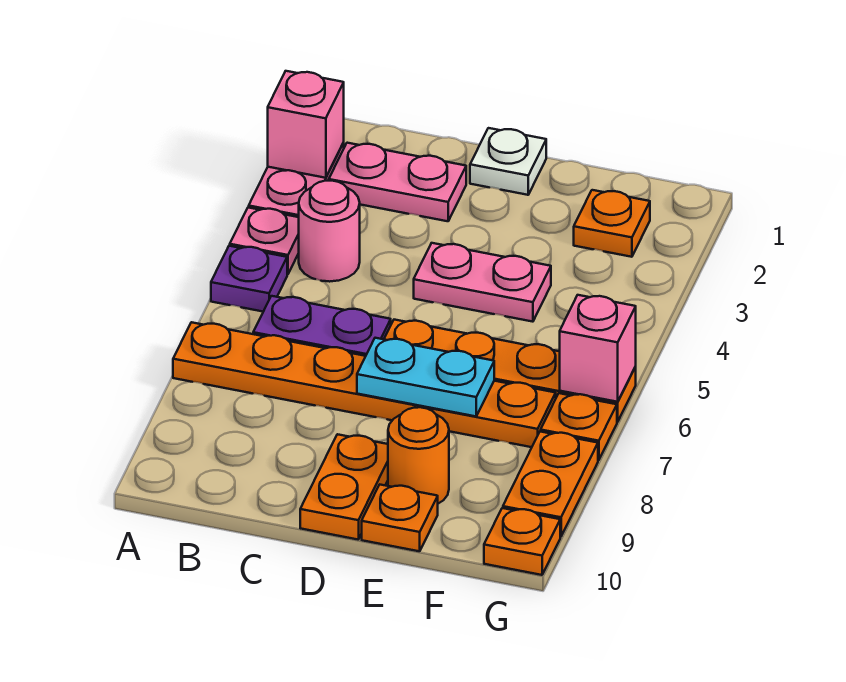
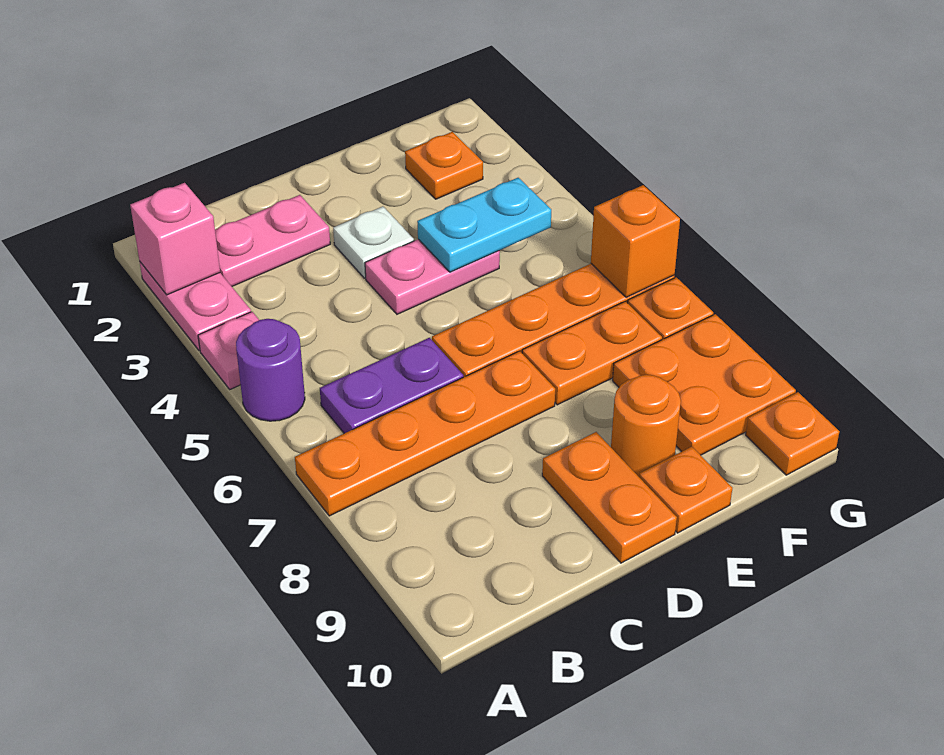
purple plate A5 level 1 -> purple round brick A5 level 1
pink round brick B4 level 1 -> none
white plate D1 level 1 -> white plate D3 level 1
cyan plate D7:E7 level 2 -> cyan plate E4:F4 level 2
pink brick G6 level 2 -> orange brick G6 level 2
orange plate G8:G9 level 1 -> orange plate F8:G9 level 1

